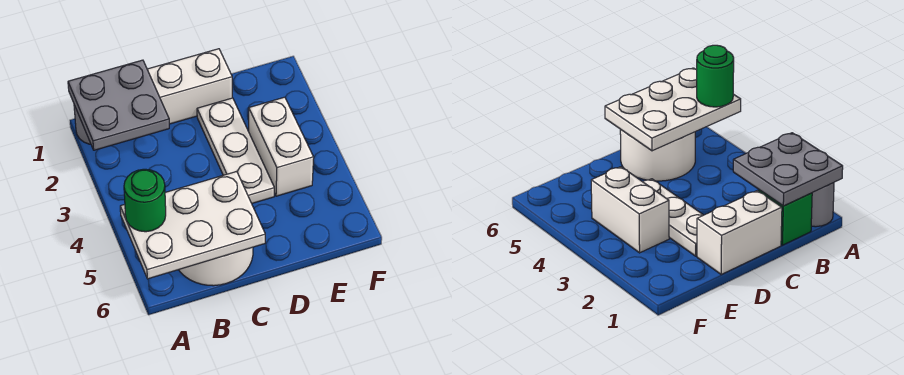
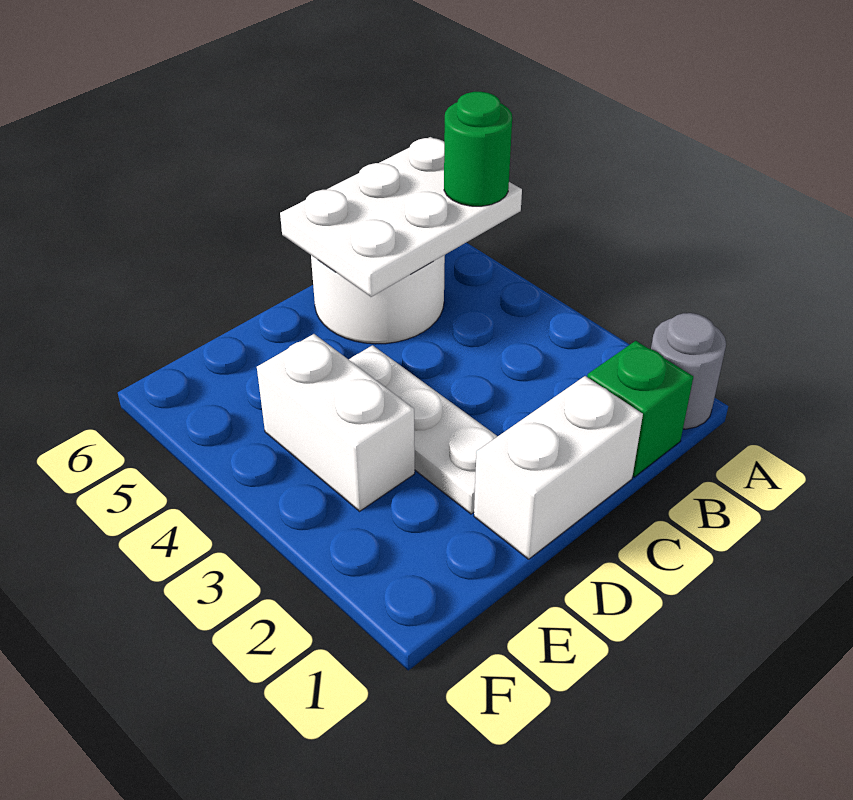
grey plate A1:B2 level 2 -> none

